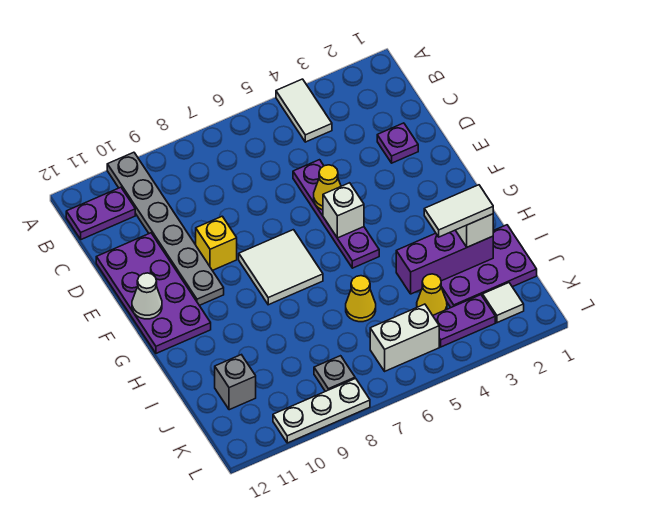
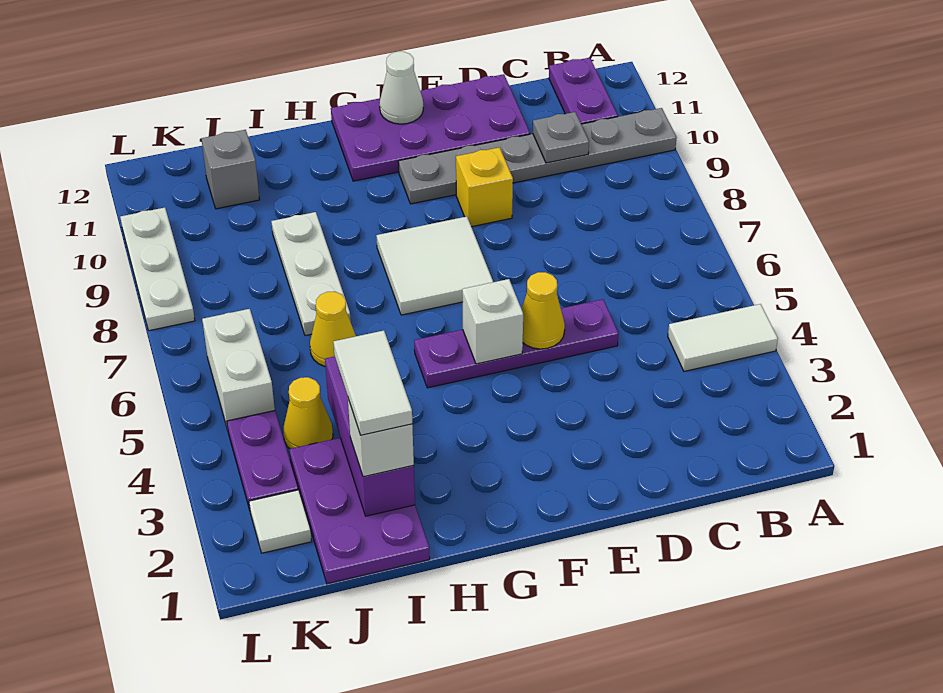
purple plate D2 level 1 -> none
none -> white plate I7:I9 level 1
grey plate K8 level 1 -> grey plate C10 level 2

